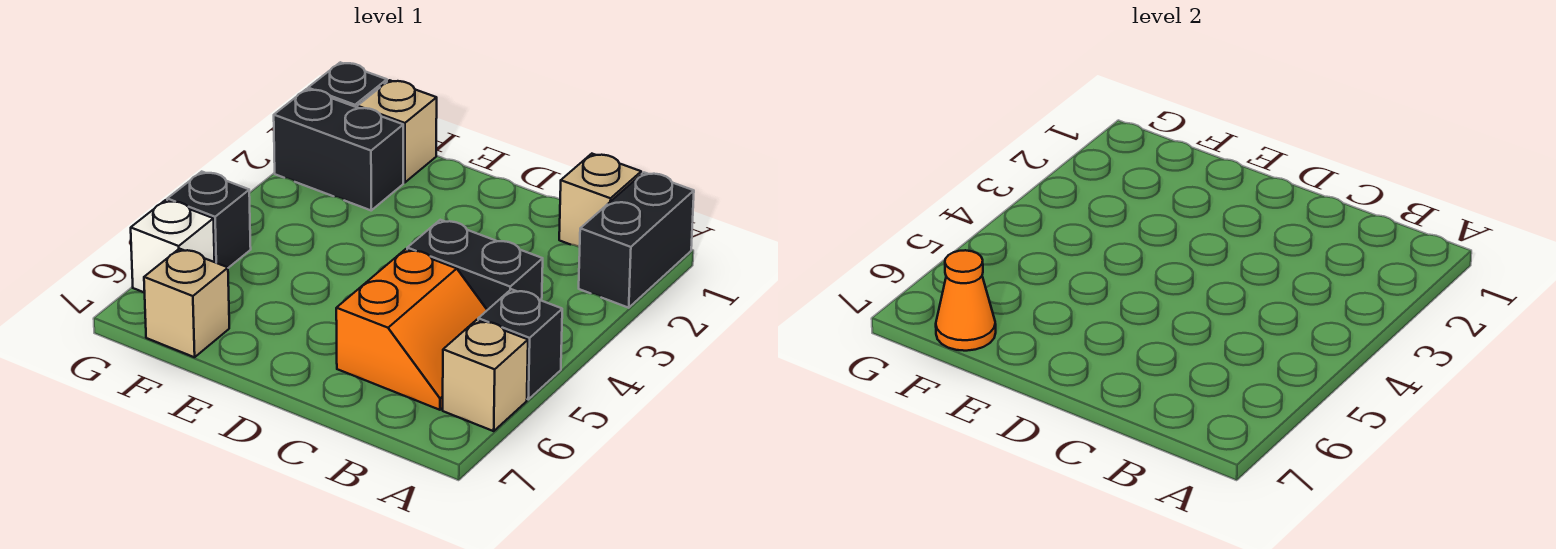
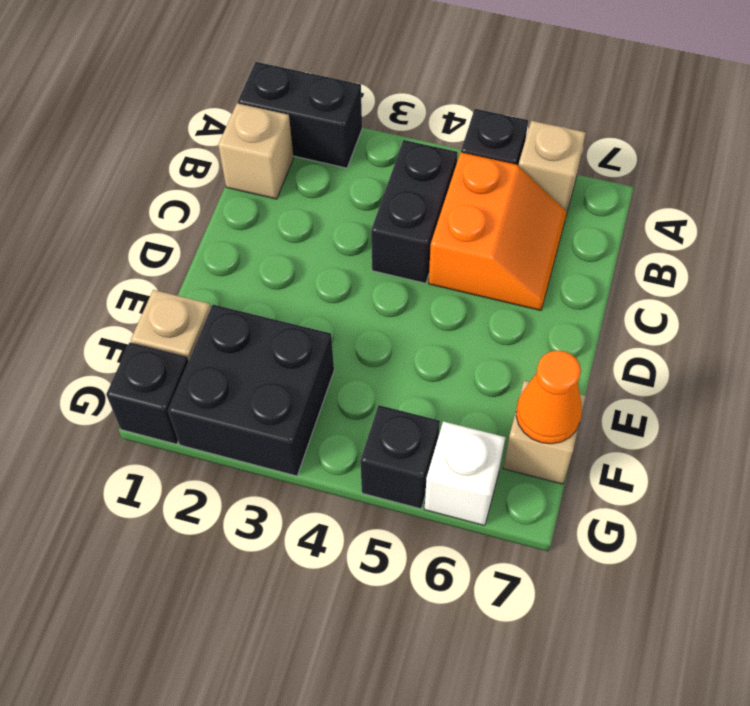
orange slope B5:C6 level 1 top C -> orange slope B5:C6 level 1 top 5
black brick F2:G2 level 1 -> black brick F2:G3 level 1

